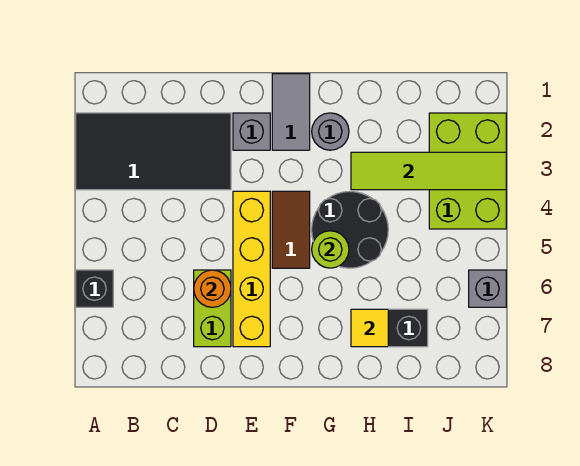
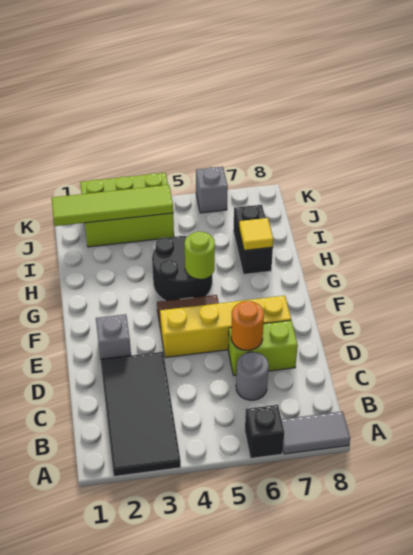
grey tile F1:F2 level 1 -> grey tile A7:A8 level 1
grey round brick G2 level 1 -> grey round brick C6 level 1
lime tile H3:K3 level 2 -> lime tile J1:J4 level 2

